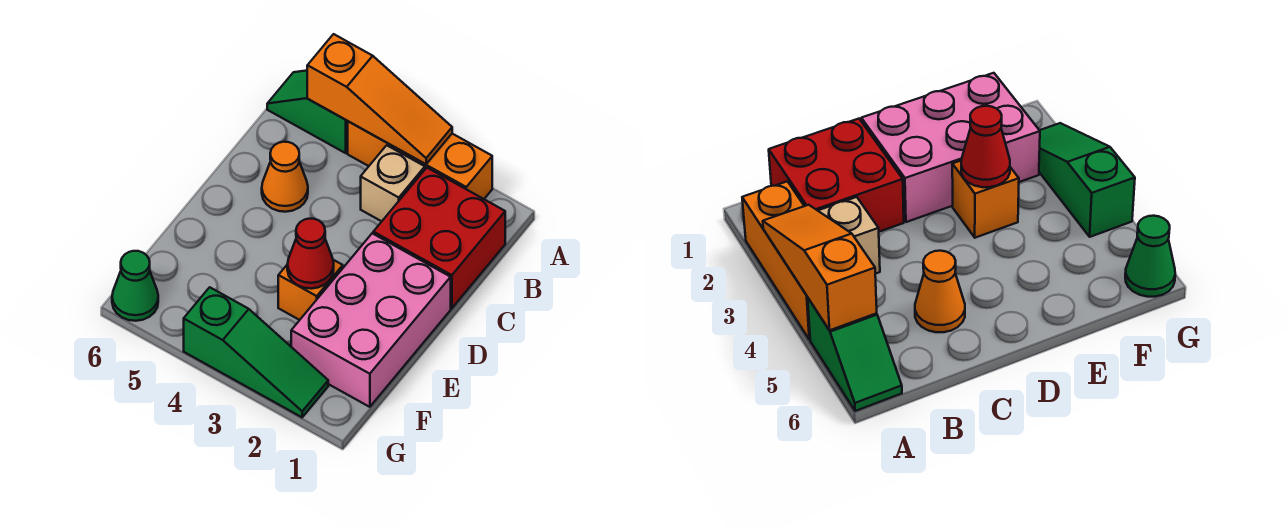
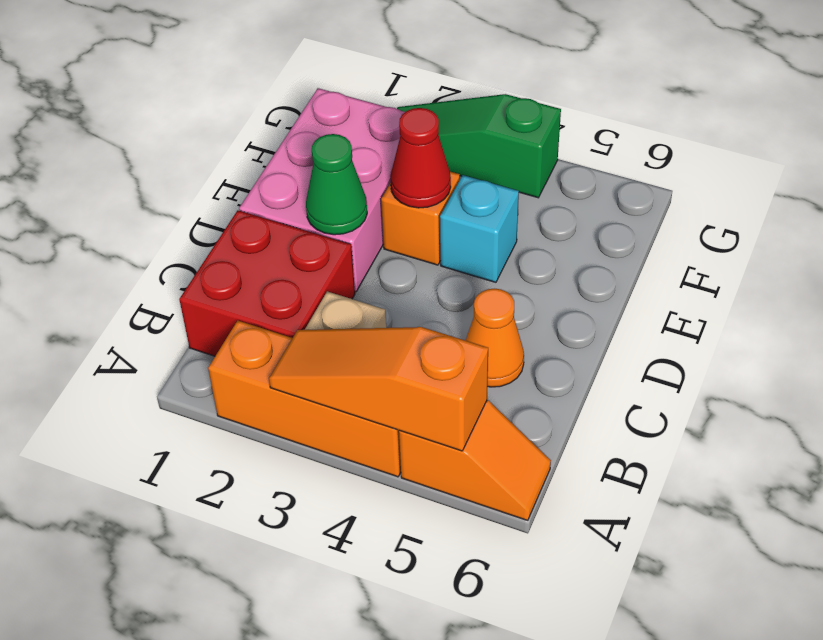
green slope A5:A6 level 1 top 5 -> orange slope A5:A6 level 1 top 5
none -> cyan brick E4 level 1
green cone G6 level 1 -> green cone D2 level 2

